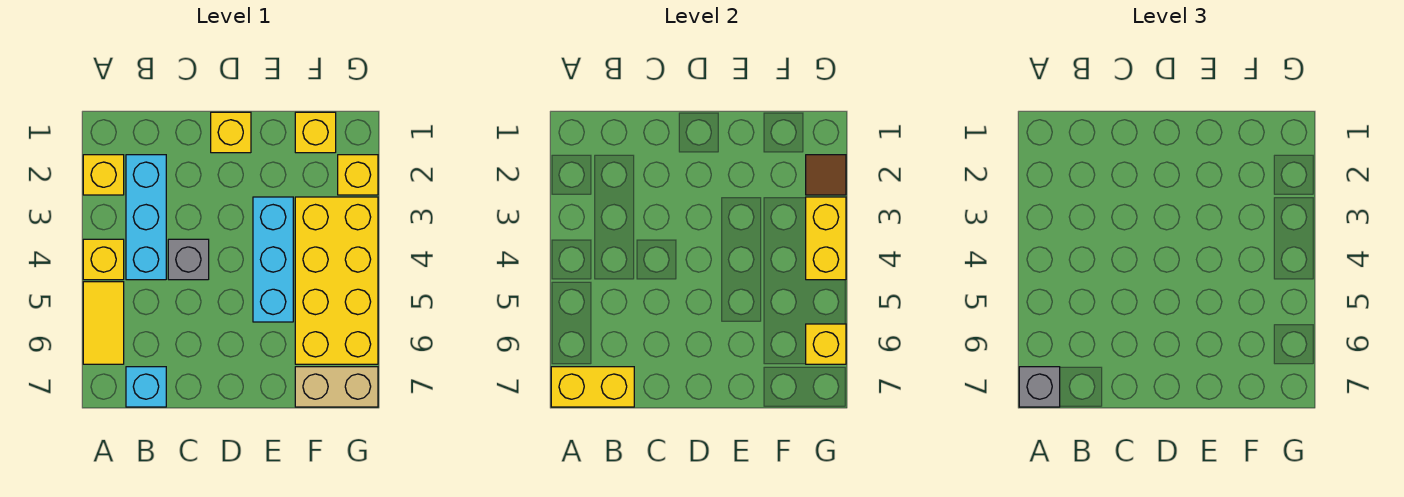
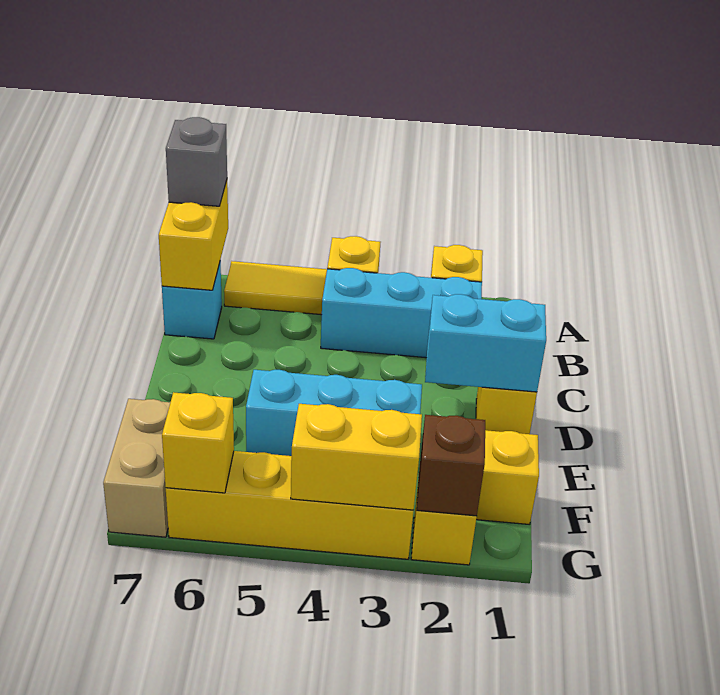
grey brick C4 level 1 -> none
none -> cyan brick D1:D2 level 2
yellow brick F3:G6 level 1 -> yellow brick G3:G6 level 1
brown tile G2 level 2 -> brown brick G2 level 2

